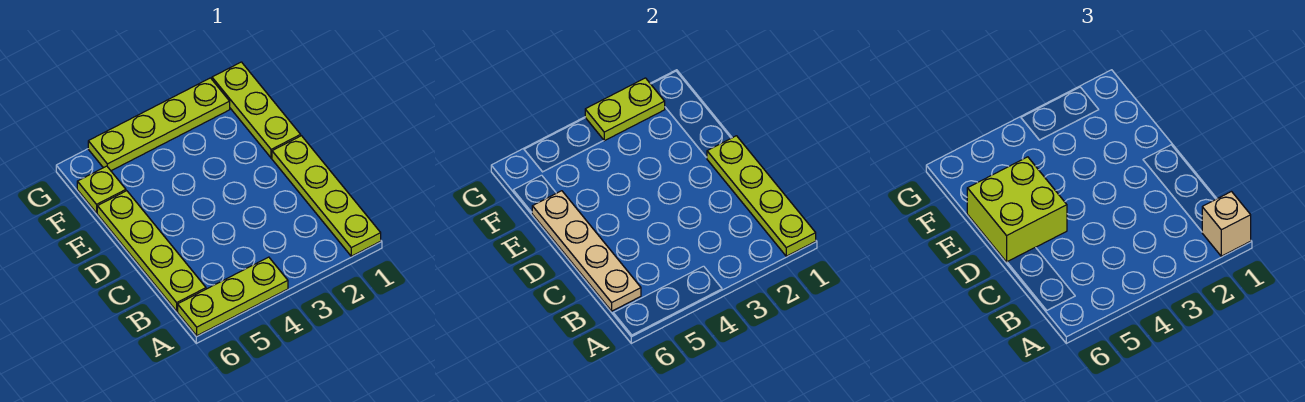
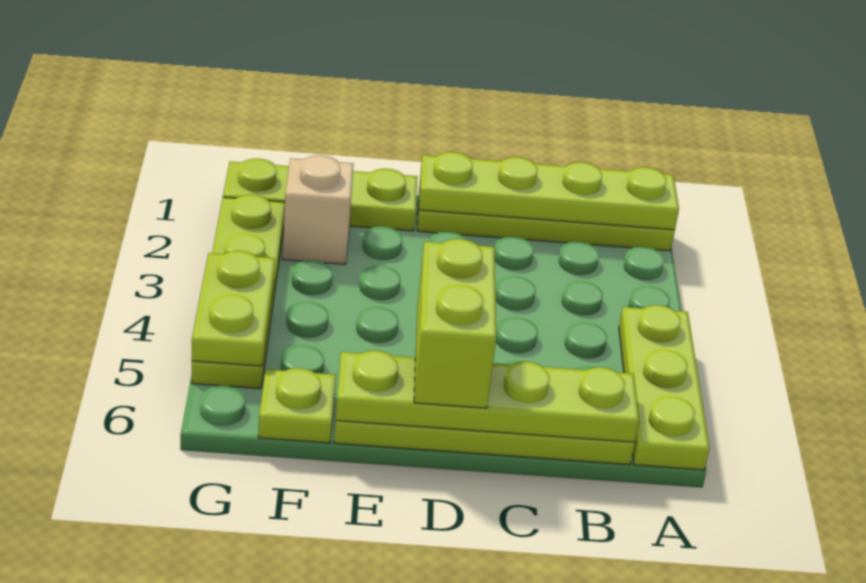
tan brick A1 level 3 -> tan brick F2 level 1
tan plate B6:E6 level 2 -> lime plate B6:E6 level 2
lime brick D5:E6 level 3 -> lime brick D5:D6 level 3
lime plate G2:G3 level 2 -> lime plate G4:G5 level 2

